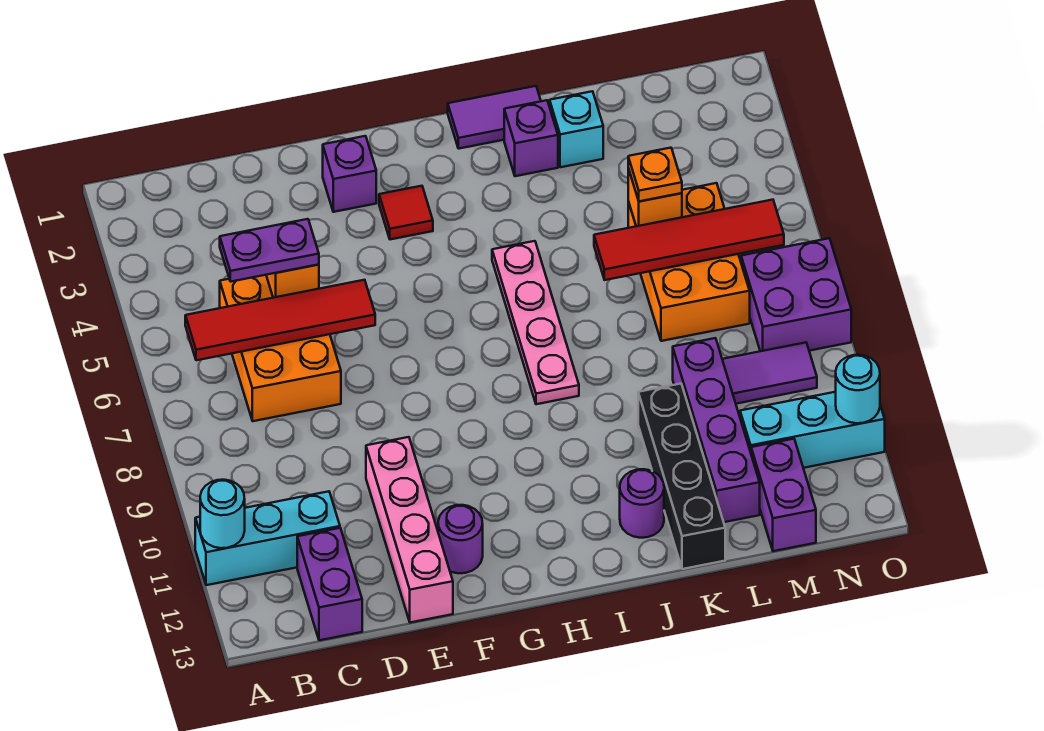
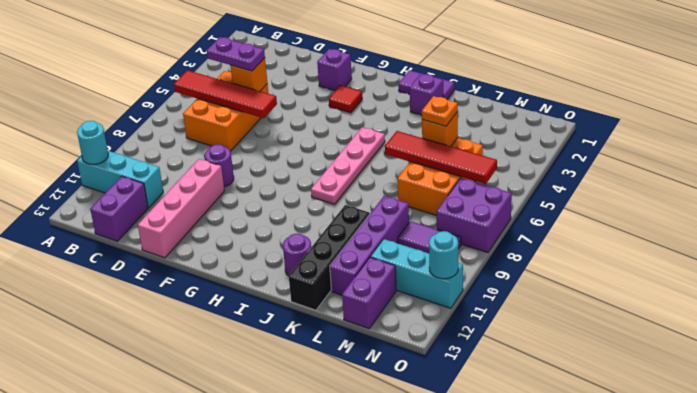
purple round brick F12 level 1 -> purple round brick E9 level 1
cyan brick K2 level 1 -> none

